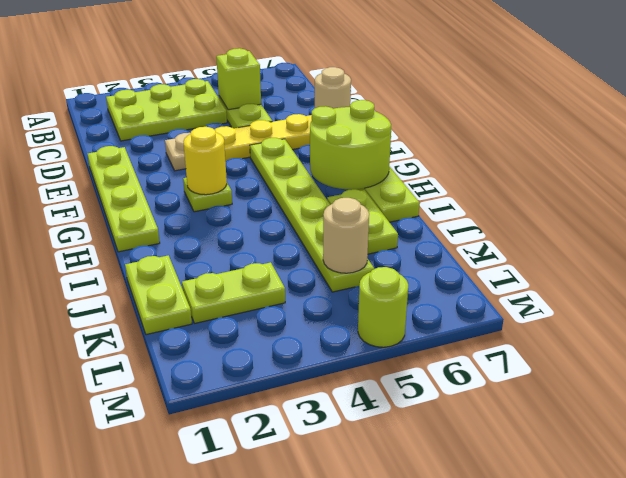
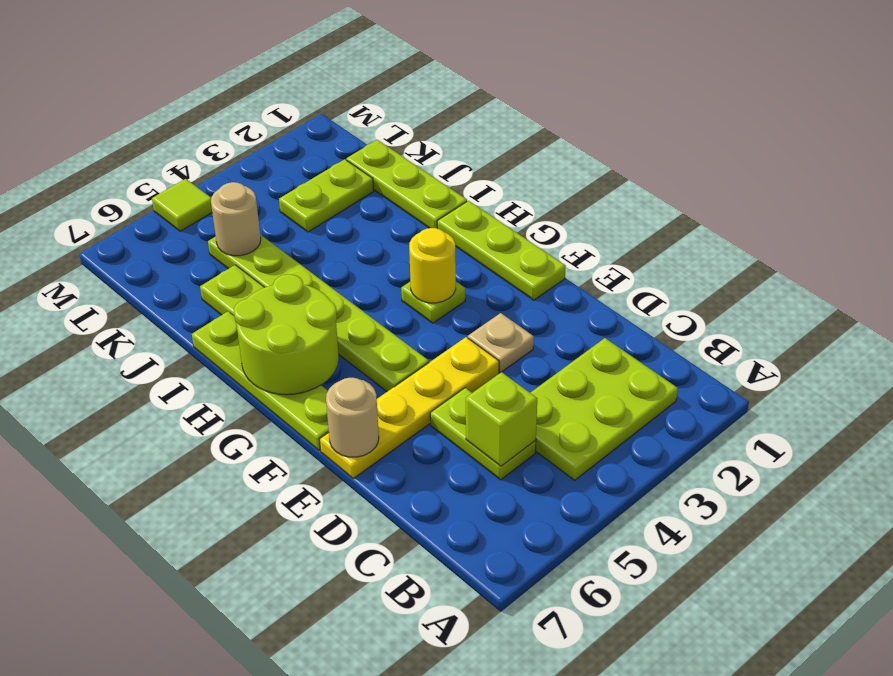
lime plate E1:H1 level 1 -> lime plate F1:H1 level 1
lime plate J1:K1 level 1 -> lime plate I1:K1 level 1
lime round brick M5 level 1 -> lime tile M5 level 1

